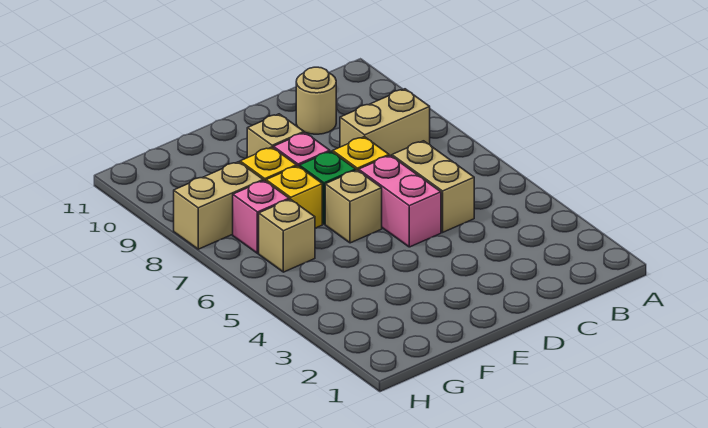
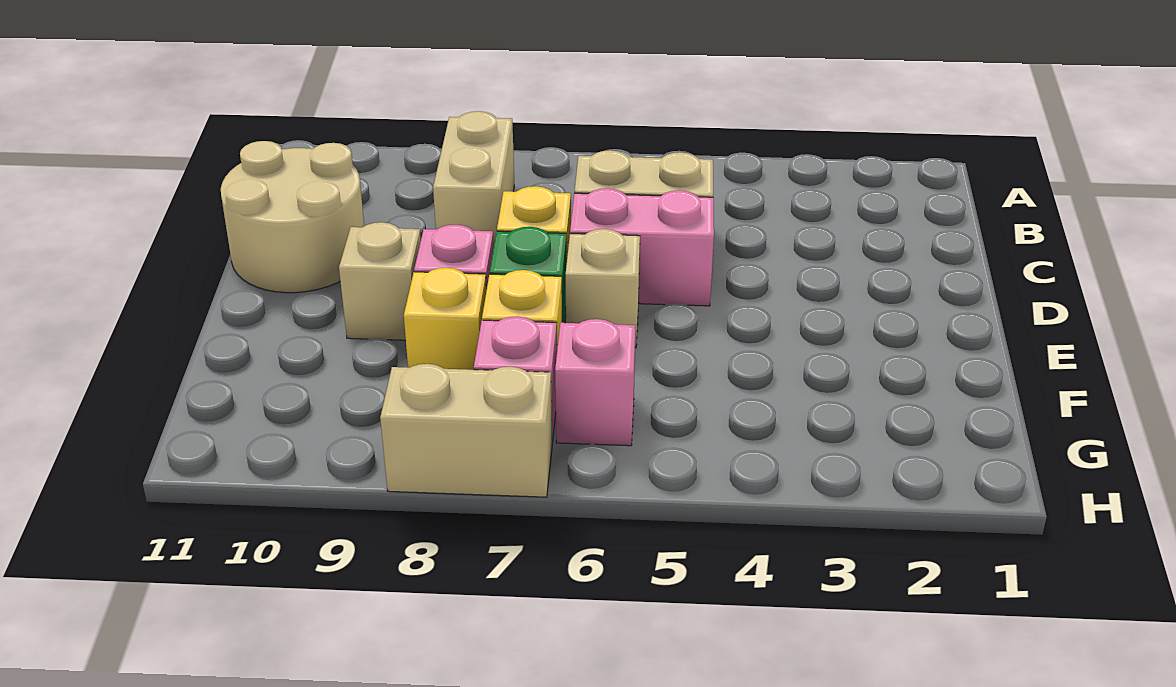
tan round brick C10 level 1 -> tan round brick C10:D11 level 1
tan brick G6 level 1 -> pink brick G6 level 1
tan brick G8:H8 level 1 -> tan brick H7:H8 level 1

